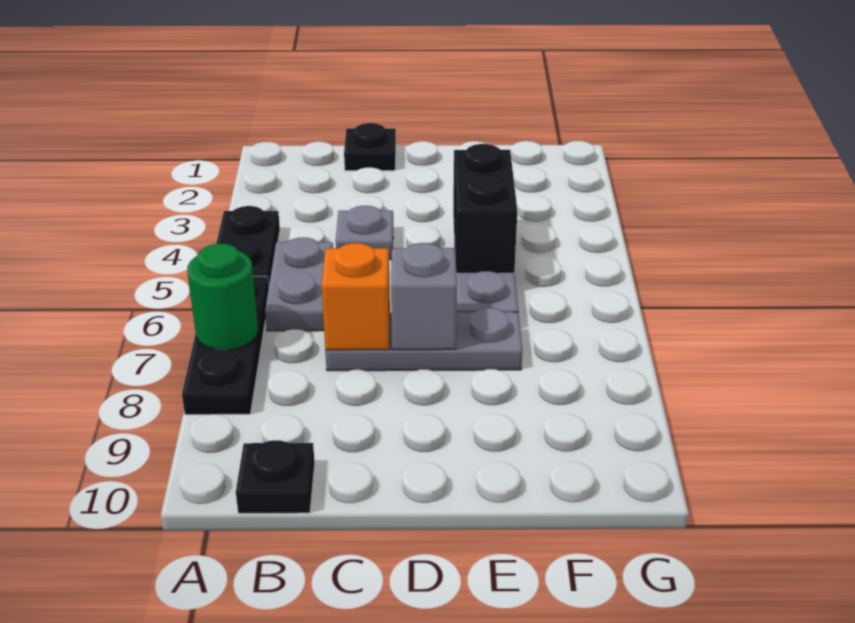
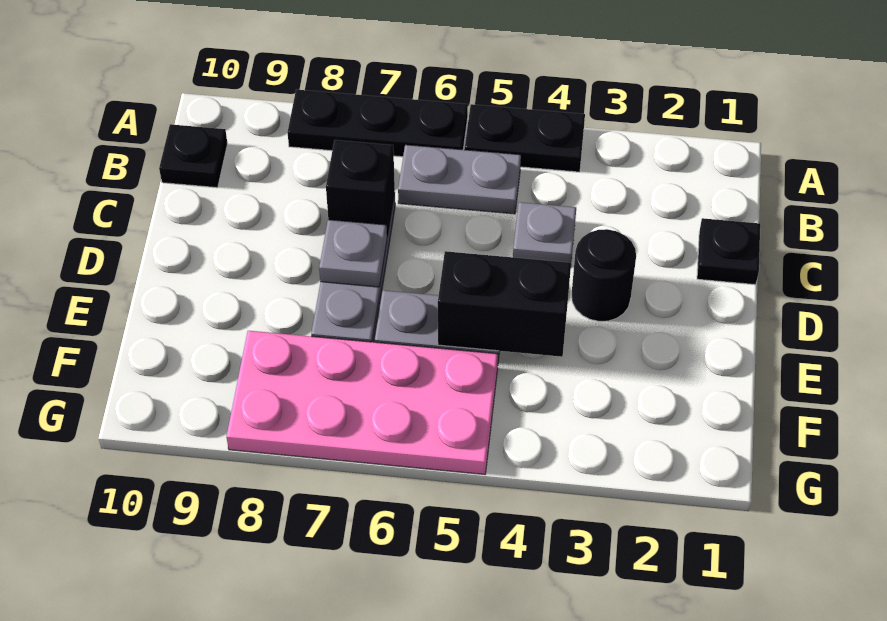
green round brick A7 level 2 -> none
orange brick C7 level 2 -> black brick C7 level 2
none -> black round brick D3 level 1
grey brick D7 level 2 -> grey plate D7 level 2
none -> pink plate F5:G8 level 1

